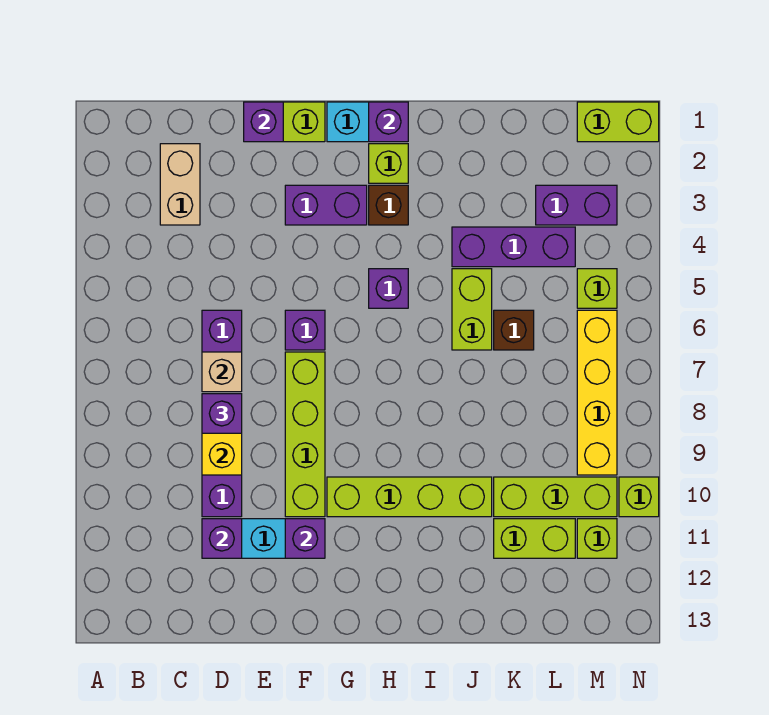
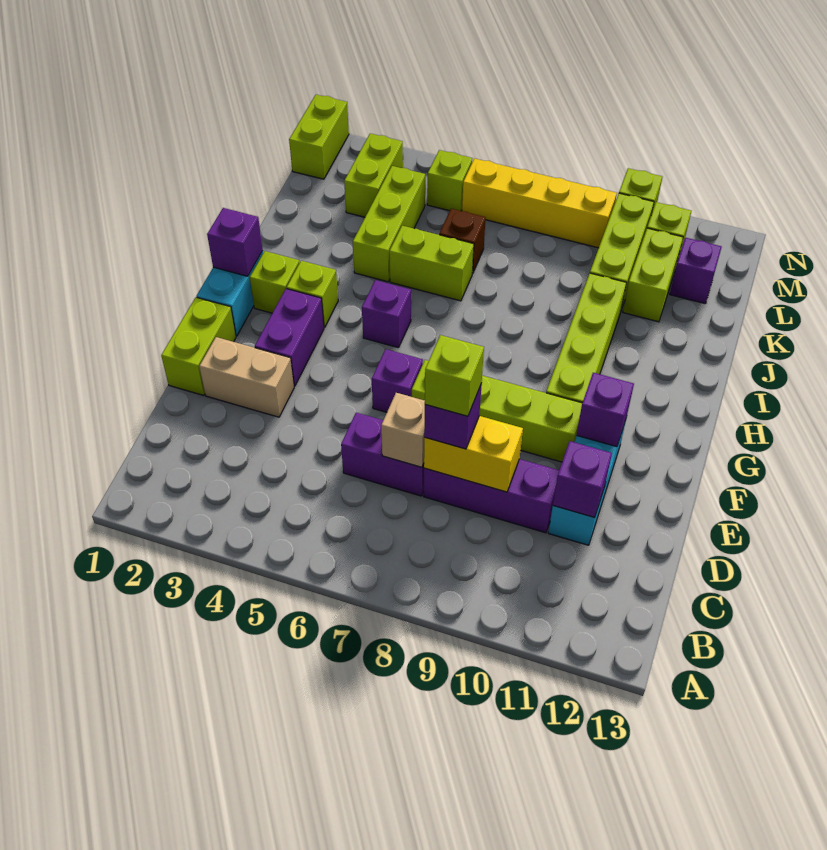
tan brick C2:C3 level 1 -> tan brick E2:E3 level 1
none -> lime brick D8 level 4
purple brick E1 level 2 -> purple brick L12 level 1
brown brick H3 level 1 -> lime brick H3 level 1
purple brick J4:L4 level 1 -> lime brick J4:L4 level 1
purple brick L3:M3 level 1 -> lime brick L3:M3 level 1

